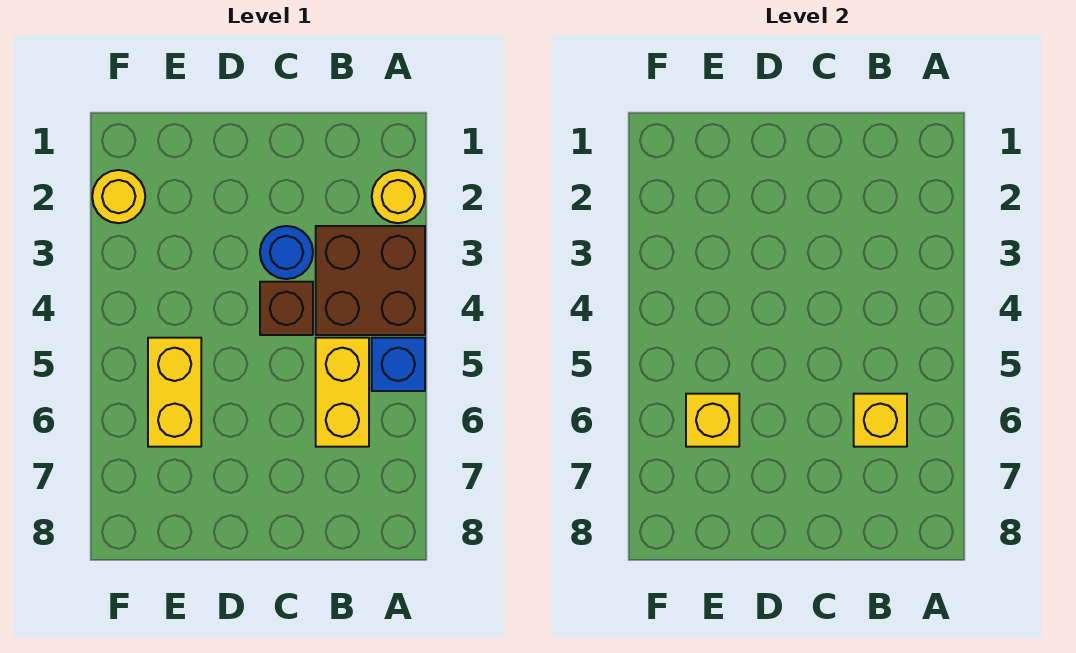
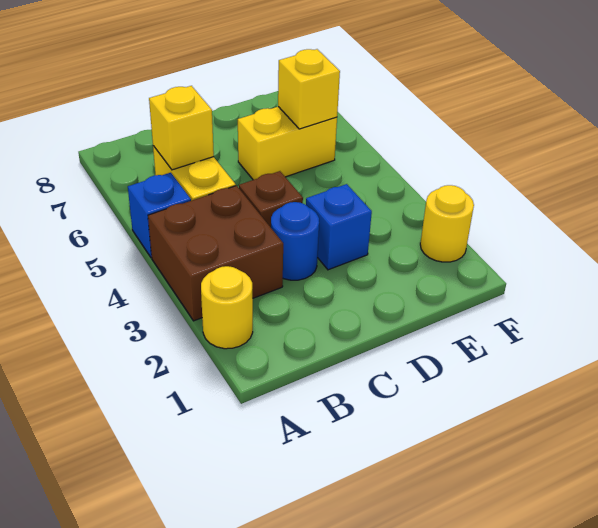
none -> blue brick D3 level 1
yellow brick E5:E6 level 1 -> yellow brick D6:E6 level 1

